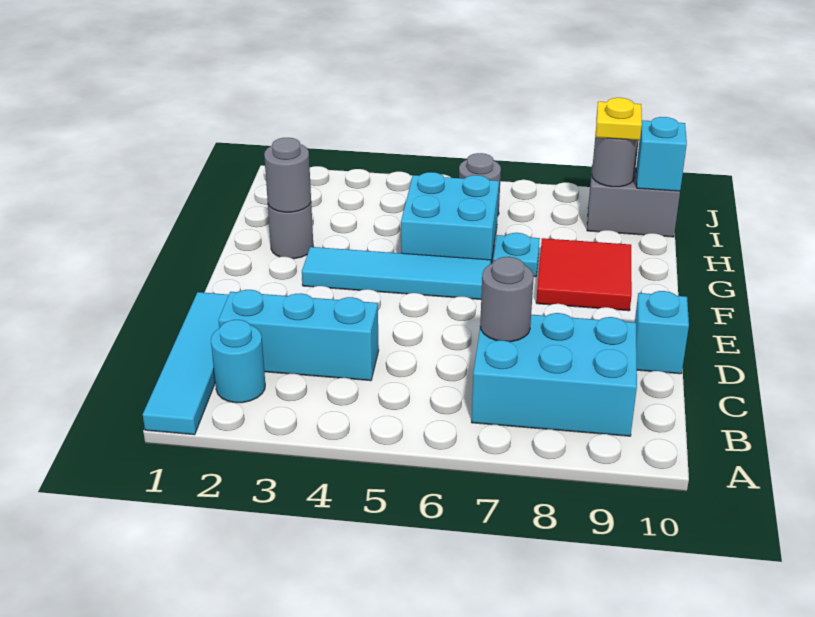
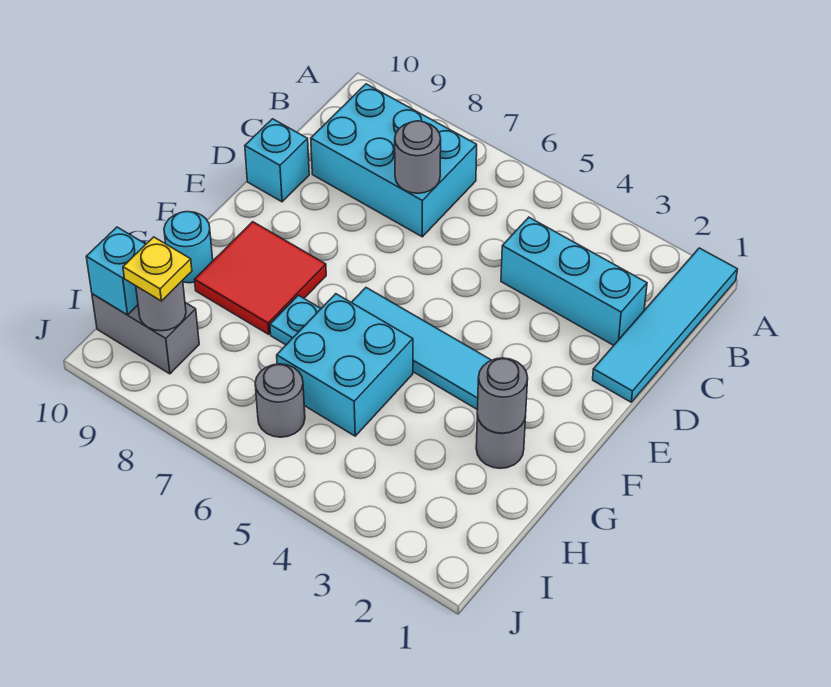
cyan round brick B2 level 1 -> cyan round brick G10 level 1

